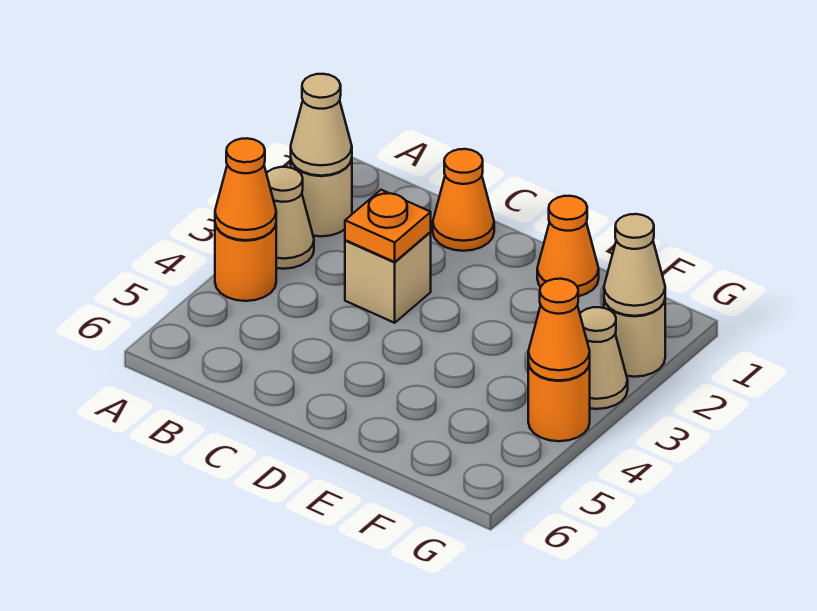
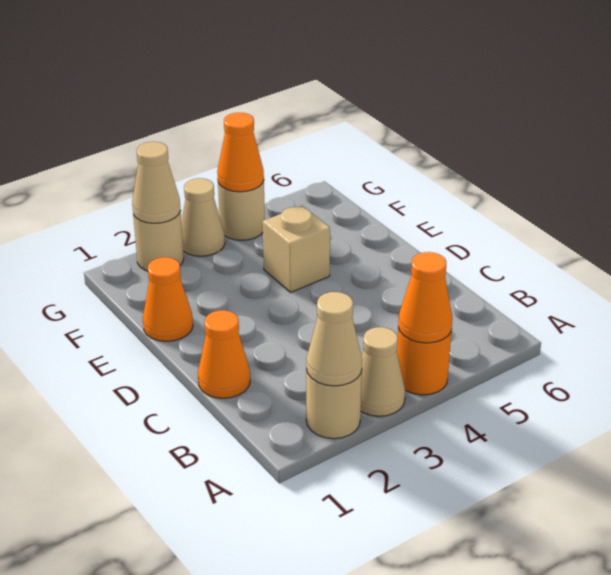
tan brick C3 level 1 -> tan brick E4 level 1
orange plate C3 level 2 -> none
orange round brick G4 level 1 -> tan round brick G4 level 1

